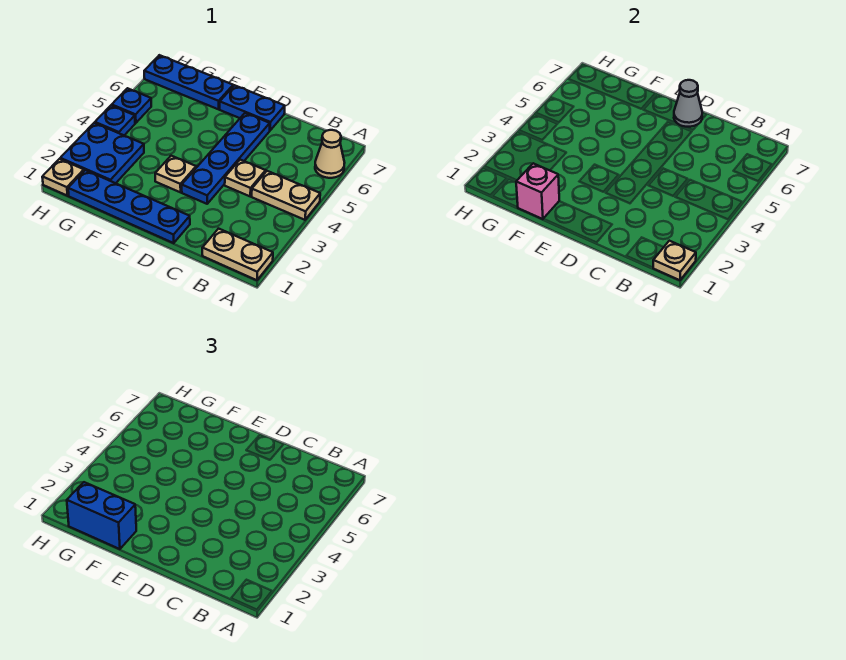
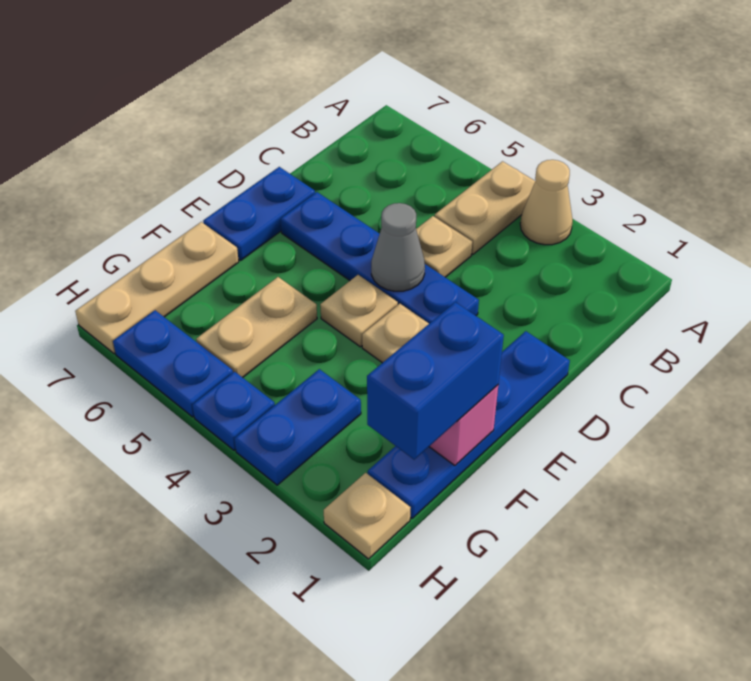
tan plate A1:B1 level 1 -> tan plate F5:G5 level 1
tan plate A1 level 2 -> tan plate E4 level 1
tan cone A6 level 1 -> tan cone A3 level 1
grey cone D7 level 2 -> grey cone D4 level 2
blue plate F7:H7 level 1 -> tan plate F7:H7 level 1
blue plate G2:H3 level 1 -> blue plate G3:H3 level 1
blue plate H5 level 1 -> blue plate H5:H6 level 1

